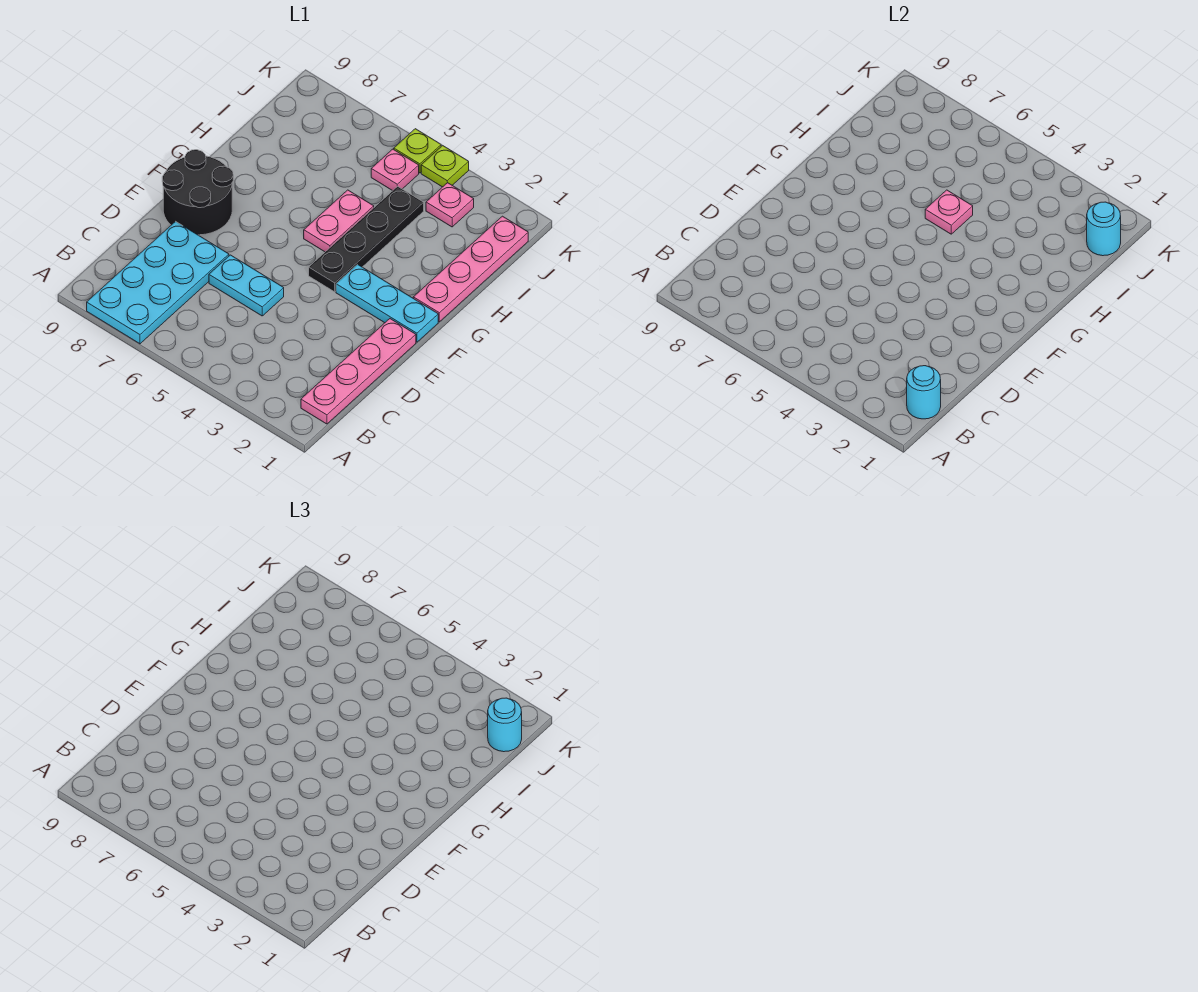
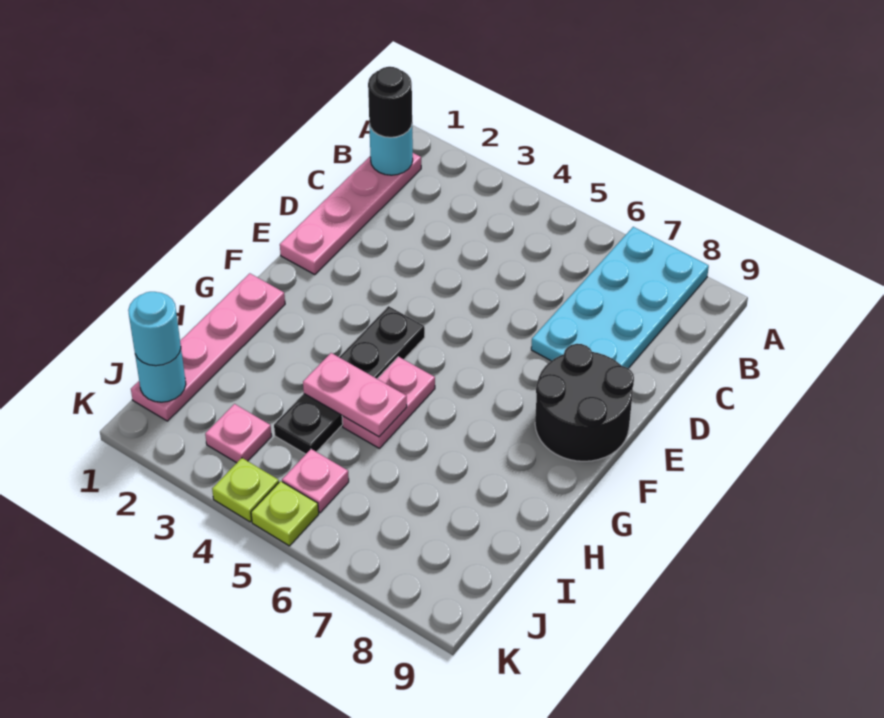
none -> black round brick B1 level 3
cyan plate D5:D6 level 1 -> none
cyan plate F1:F3 level 1 -> none
pink plate H5 level 2 -> pink plate H4:H5 level 2

